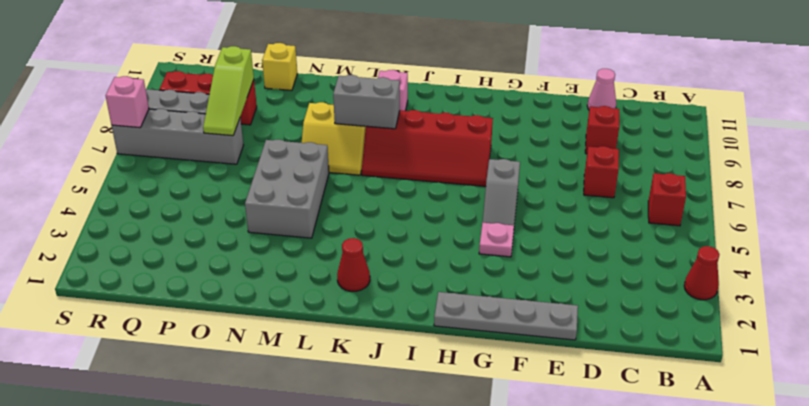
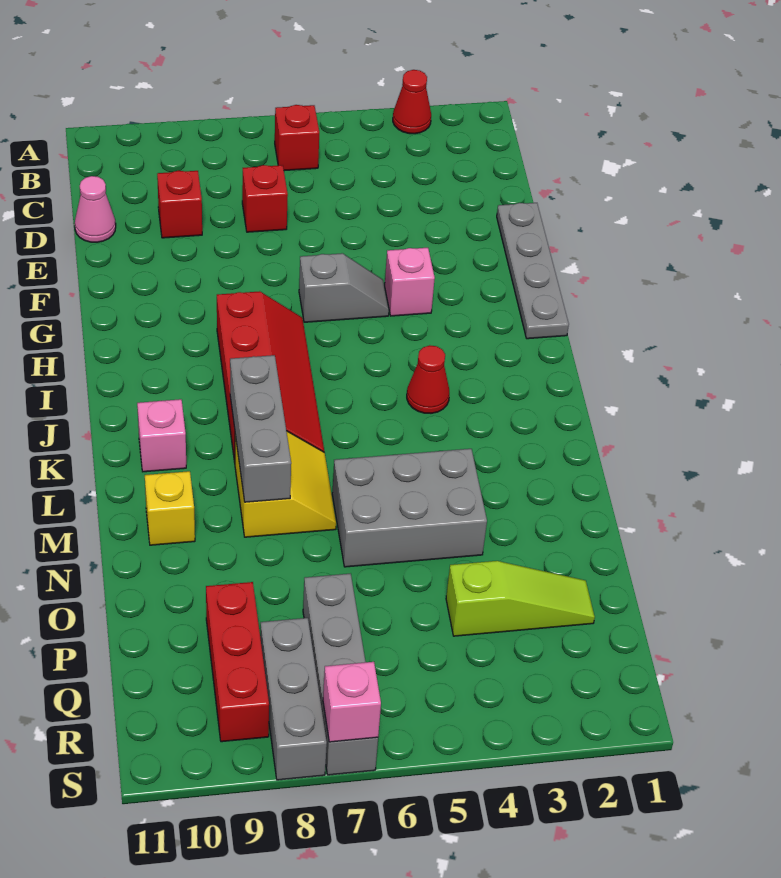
pink plate G4 level 1 -> pink brick G4 level 1
red cone K2 level 1 -> red cone J4 level 1
grey brick K8:L8 level 2 -> grey brick K8:M8 level 2
yellow brick O11 level 1 -> yellow brick M10 level 1
lime slope P7:P9 level 2 top 9 -> lime slope P2:P4 level 1 top 4

